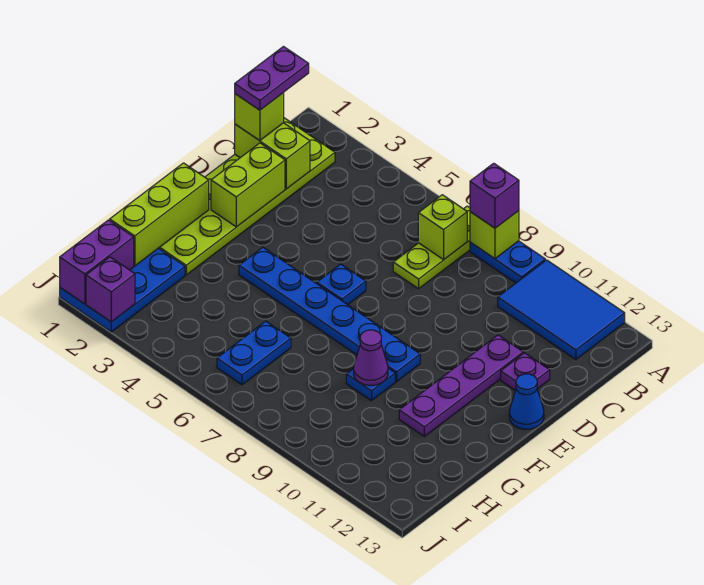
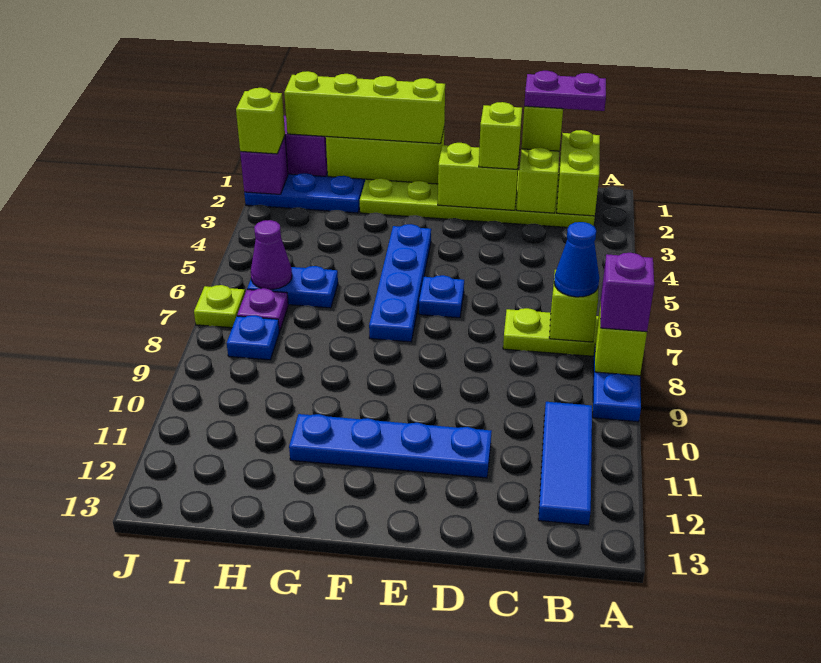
blue tile A10:B12 level 1 -> blue tile B10:B12 level 1
none -> lime brick B1:B2 level 2
none -> lime brick D2 level 3
purple plate D11:G11 level 1 -> blue plate D11:G11 level 1
purple plate D12 level 1 -> purple plate I7 level 1
blue cone E13 level 1 -> blue cone B7 level 3
none -> lime brick F1:I1 level 3
blue plate F4:F9 level 1 -> blue plate F4:F7 level 1
blue plate G9 level 1 -> blue plate I8 level 1
purple cone G9 level 2 -> purple cone I6 level 2
none -> lime brick J2 level 3
none -> lime plate J7 level 1

